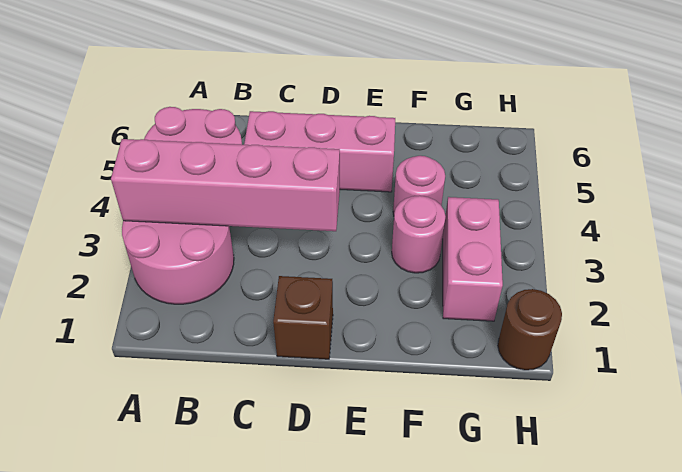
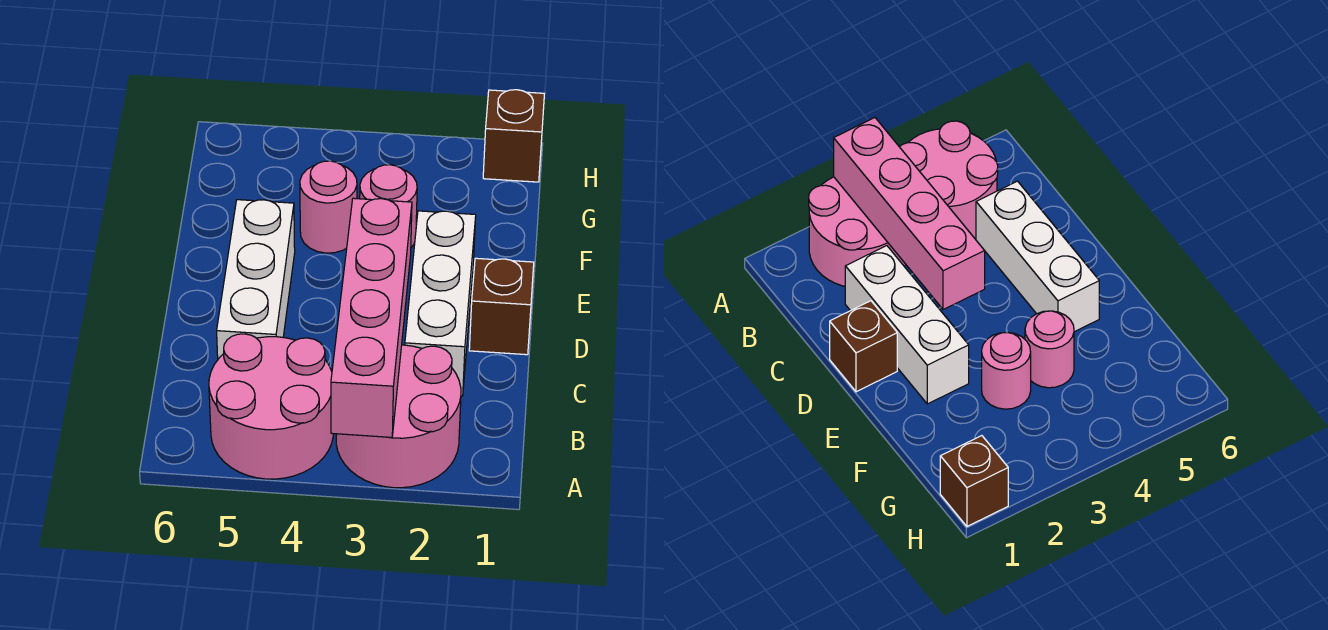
none -> white brick C2:E2 level 1
pink brick C5:E5 level 1 -> white brick C5:E5 level 1
pink brick G2:G3 level 1 -> none
brown round brick H1 level 1 -> brown brick H1 level 1

